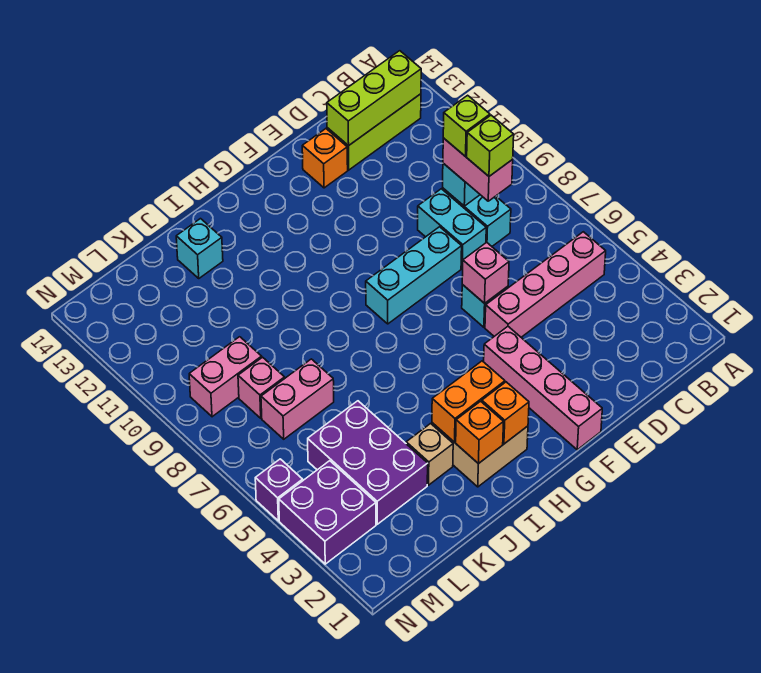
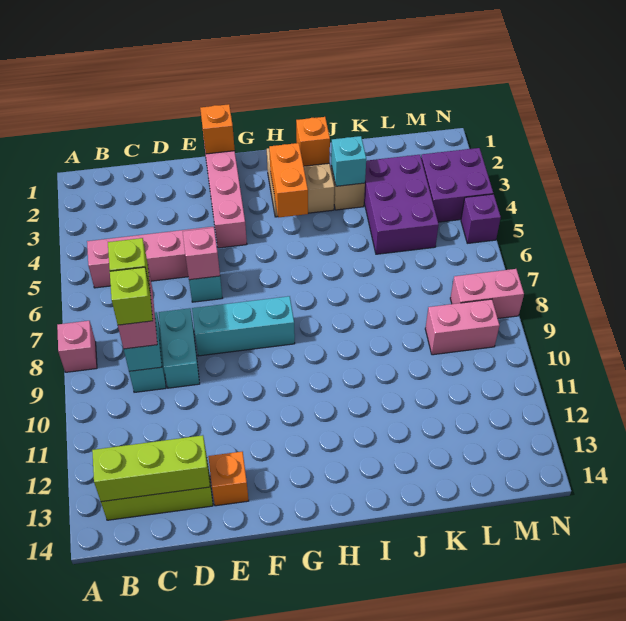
orange brick H2 level 2 -> orange brick F1 level 2
orange brick H3:I3 level 2 -> orange brick H3:H4 level 2
cyan brick J13 level 1 -> cyan brick J3 level 2
pink brick K7:L7 level 1 -> pink brick M8:N8 level 1
pink brick L8 level 1 -> pink brick A8 level 1

